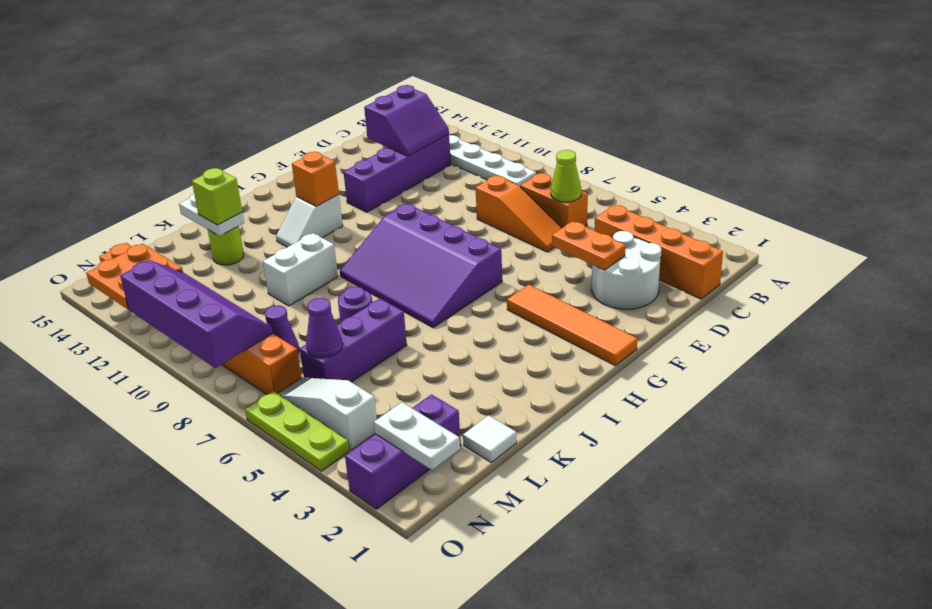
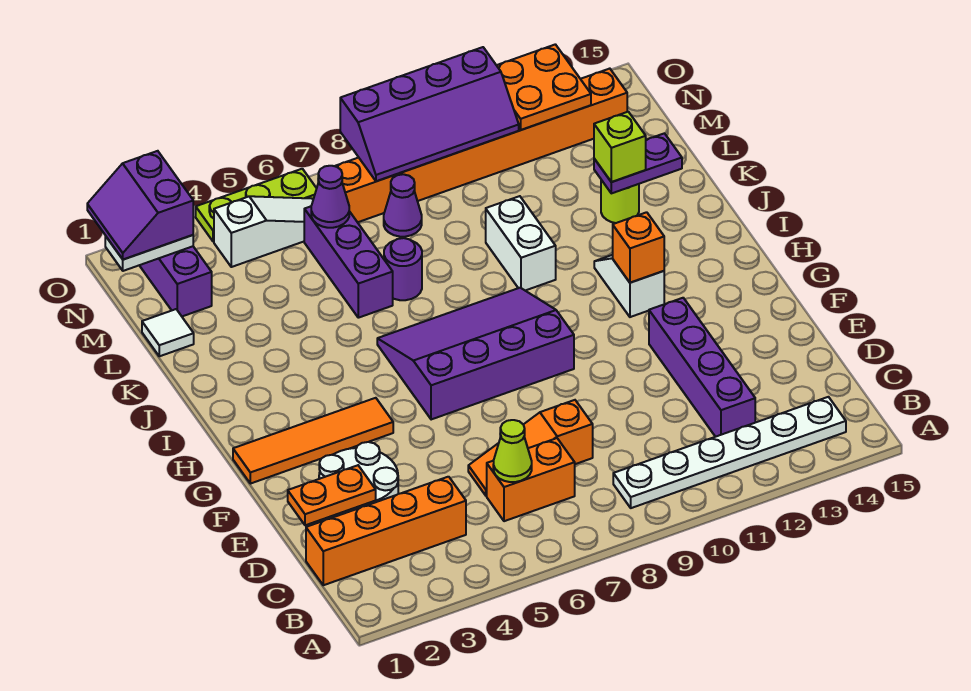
purple slope C12:D13 level 2 top 13 -> purple slope N1:O2 level 3 top 2
orange plate E3:E4 level 2 -> orange plate D1:D2 level 2
white plate K13:K14 level 2 -> purple plate K13:K14 level 2

